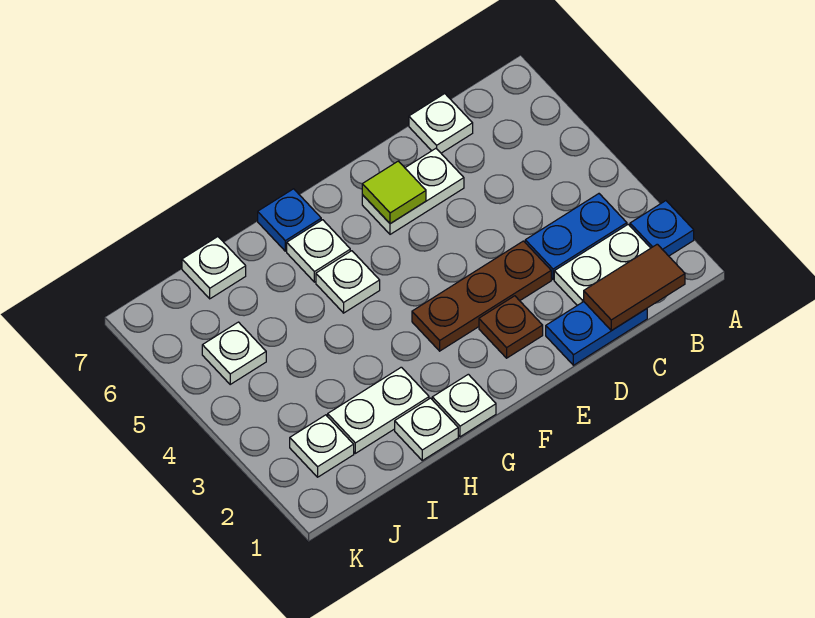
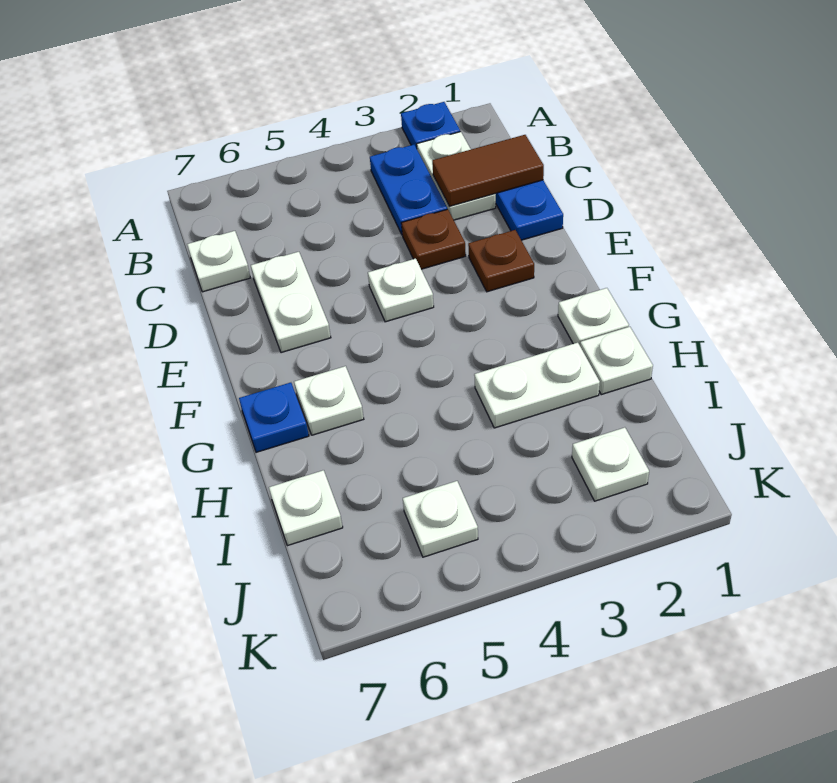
brown tile B1:C1 level 2 -> brown tile C1:C2 level 2
brown plate D3:F3 level 1 -> brown plate D3 level 1
lime tile E6 level 2 -> none
white plate G5 level 1 -> white plate E4 level 1
white plate H2:I2 level 1 -> white plate H2:H3 level 1

